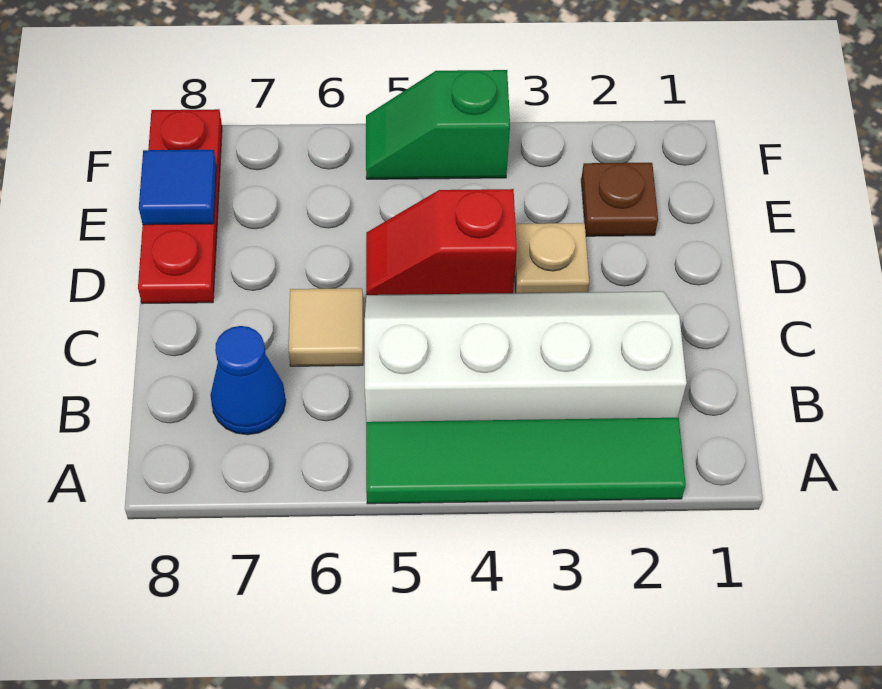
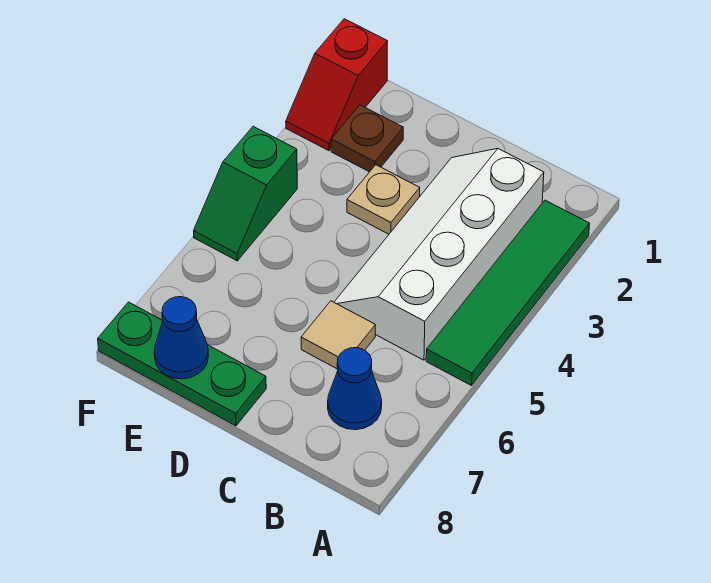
red slope D4:D5 level 1 top 4 -> red slope F1:F2 level 1 top 1
red plate D8:F8 level 1 -> green plate D8:F8 level 1
blue tile E8 level 2 -> blue cone E8 level 2

